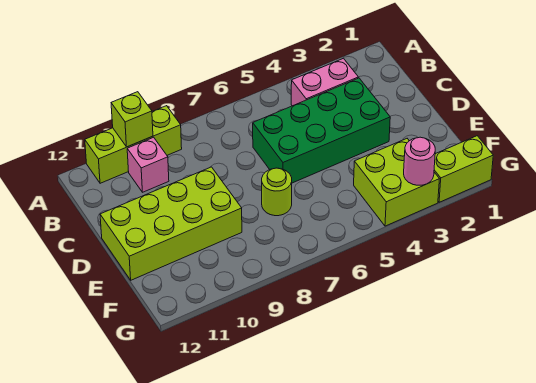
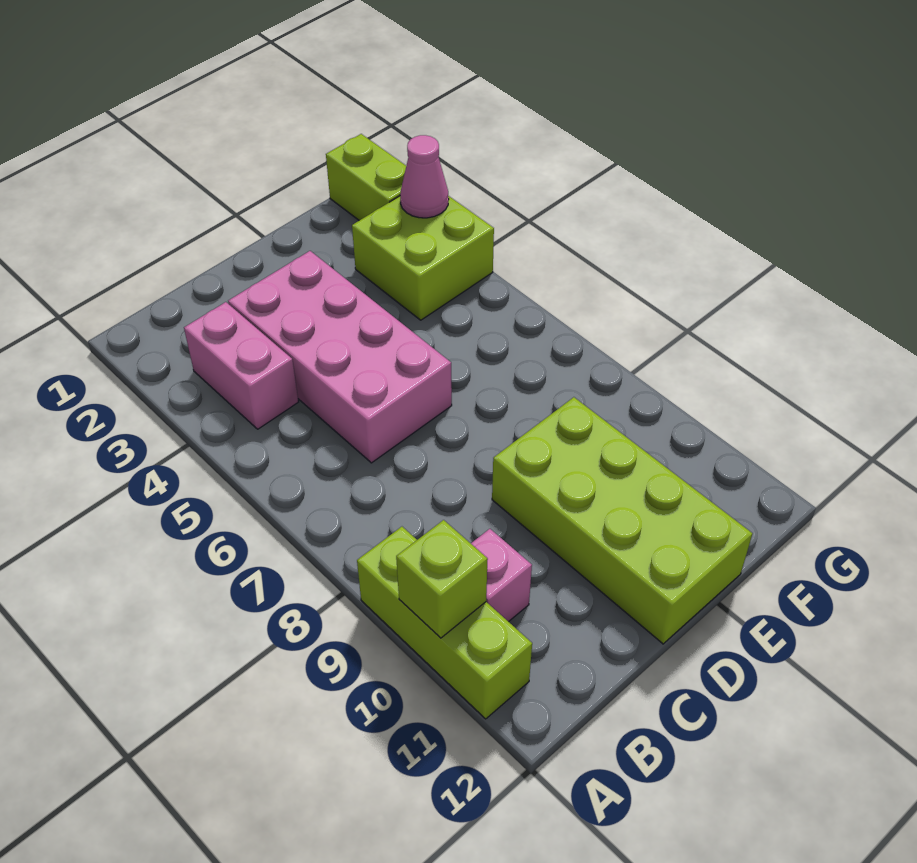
green brick C3:D6 level 1 -> pink brick C3:D6 level 1
lime round brick E7 level 1 -> none
pink round brick G3 level 2 -> pink cone G3 level 2

